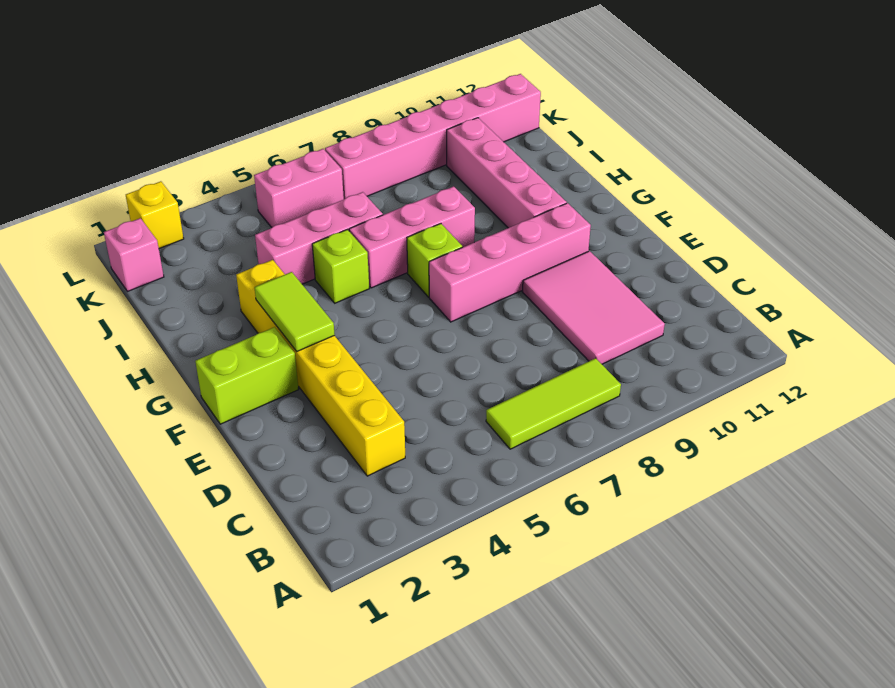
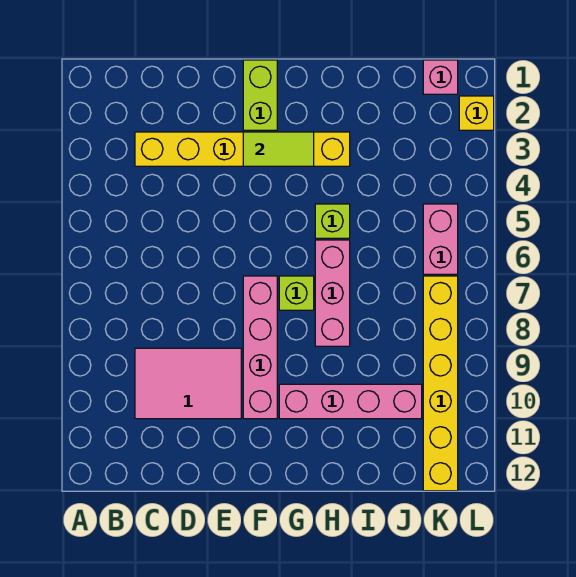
lime tile B6:B8 level 1 -> none
pink brick I4:I6 level 1 -> none
pink brick K7:K12 level 1 -> yellow brick K7:K12 level 1

